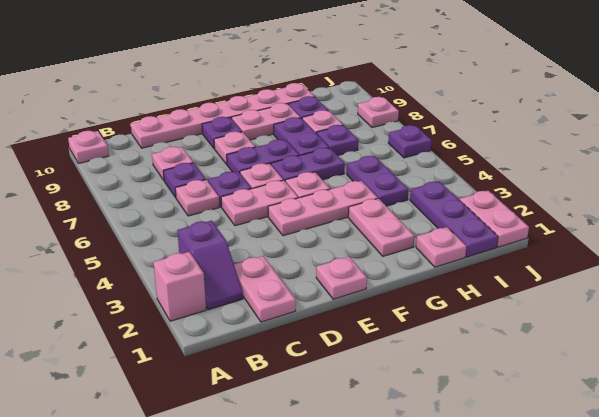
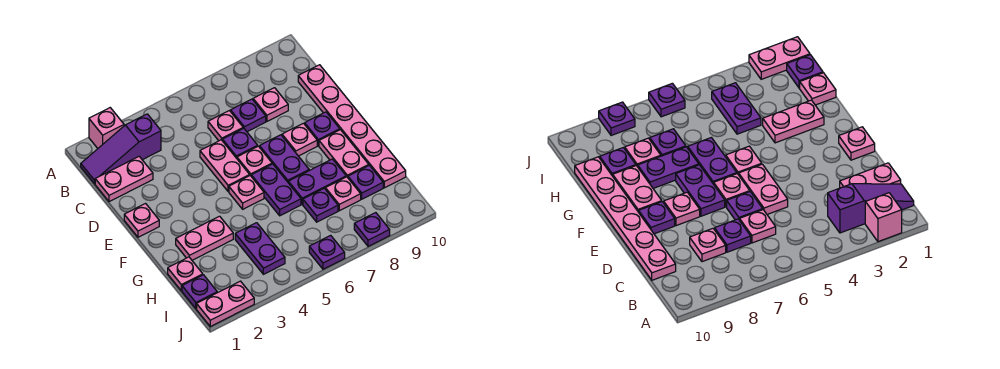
pink plate A10 level 1 -> none
purple slope B2:B3 level 1 top 3 -> purple slope B1:B3 level 1 top 3
pink plate E4:G4 level 1 -> none
purple plate H4:H5 level 1 -> purple plate H4:I4 level 1
purple plate I1:I3 level 1 -> purple plate I1 level 1
pink plate J8 level 1 -> purple plate J8 level 1

